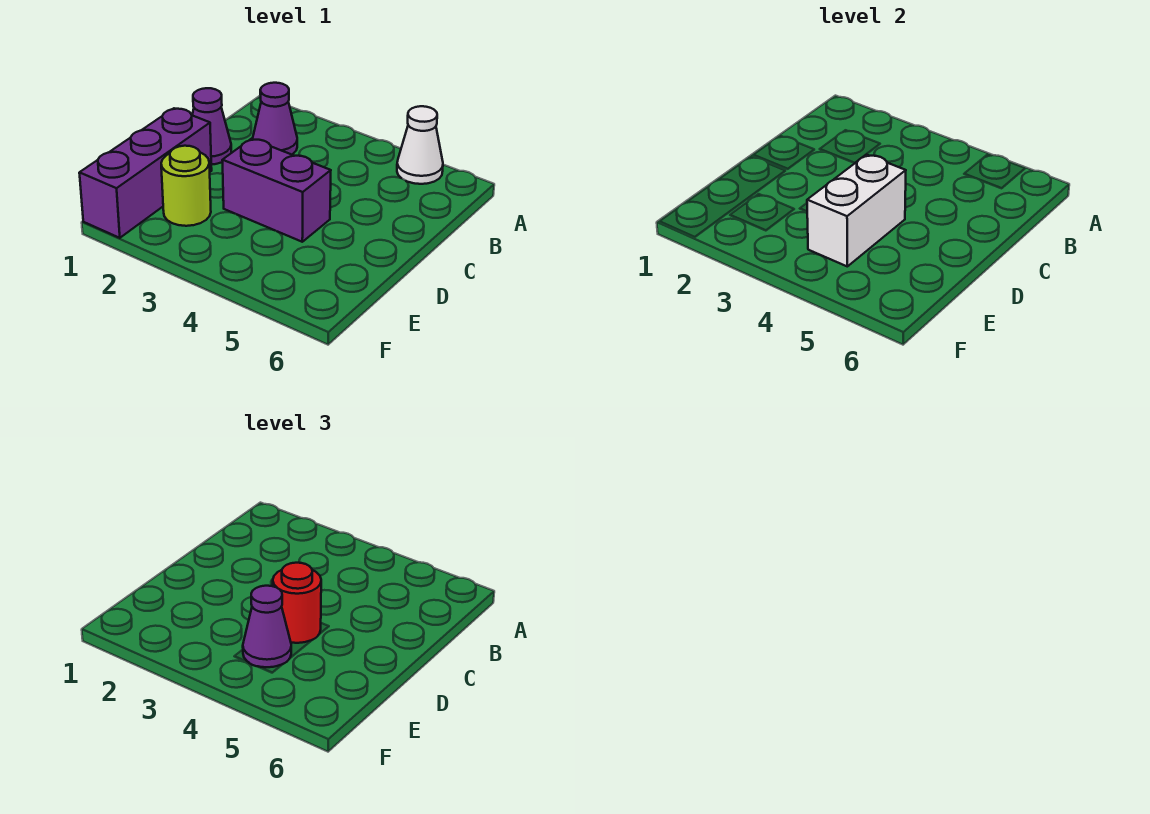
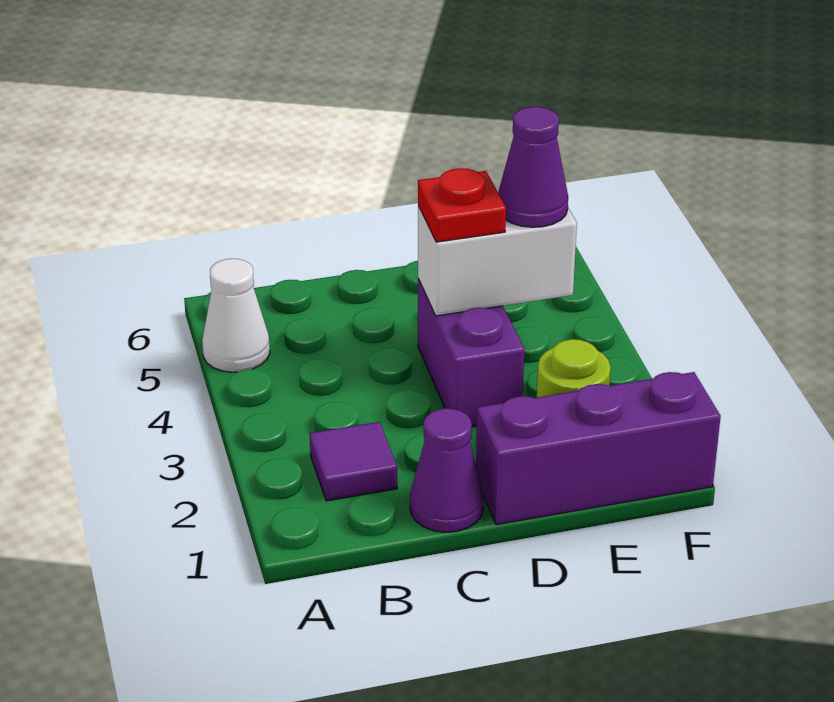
purple cone B2 level 1 -> purple tile B2 level 1
red round brick D4 level 3 -> red plate D4 level 3

